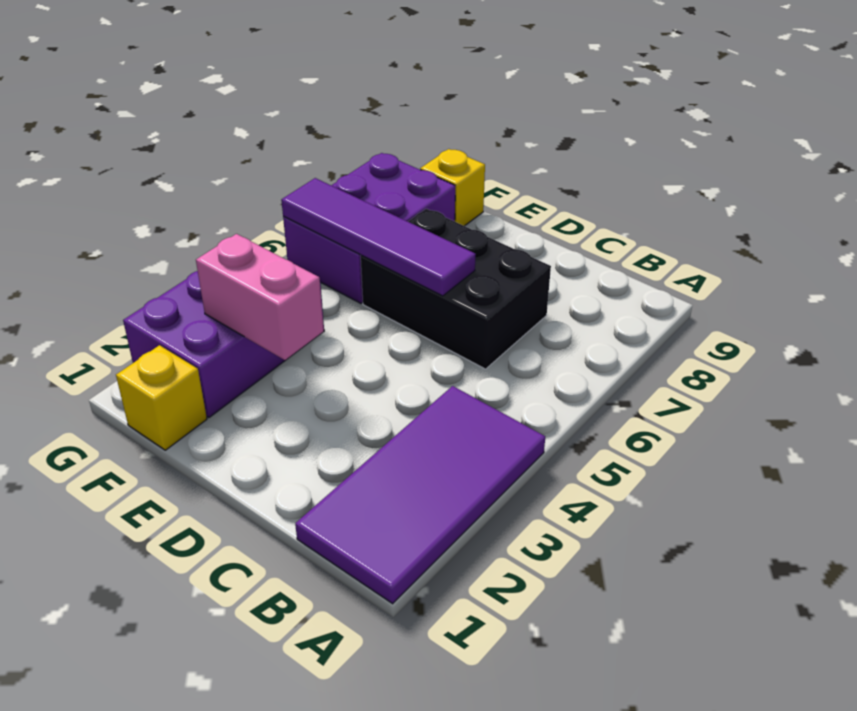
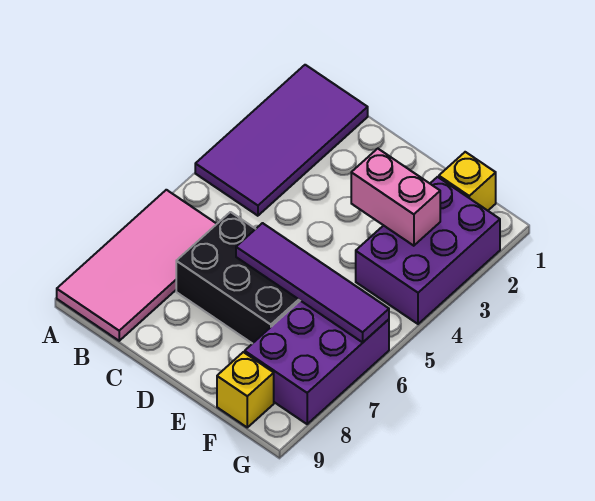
none -> pink tile A6:B9 level 1

